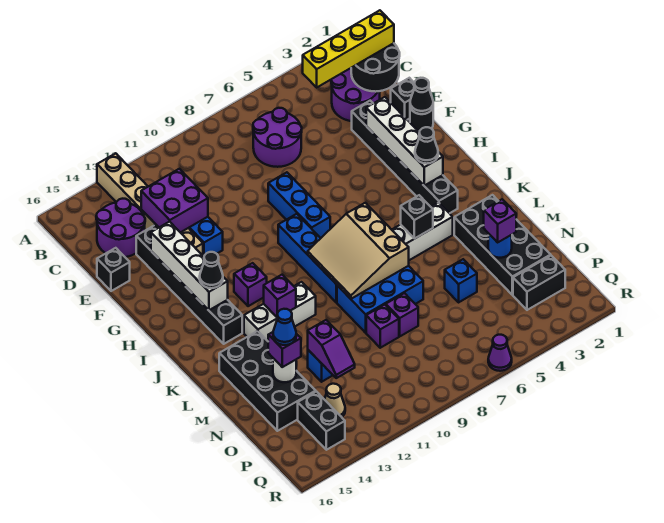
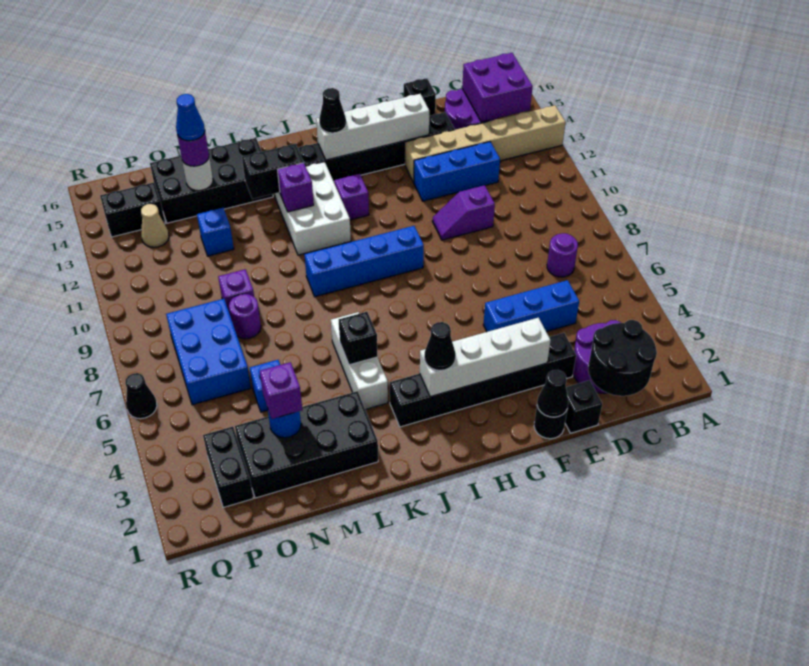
yellow brick C1:C4 level 3 -> none
purple round brick C6:D7 level 1 -> purple round brick C7 level 1
purple brick D12:E13 level 2 -> purple brick B14:C15 level 2
blue brick F8:H8 level 1 -> blue brick D5:F5 level 1
tan slope J7:L9 level 2 top 7 -> none
white brick K11:K13 level 1 -> white brick J11:K13 level 1
none -> black brick K13:L13 level 2
blue brick L7:M9 level 1 -> blue brick O6:P8 level 1
purple brick N8 level 1 -> purple round brick N8 level 1
purple slope N12:O12 level 2 top N -> purple slope E10:F10 level 1 top E
purple brick N14 level 3 -> purple round brick N14 level 3
purple cone R6 level 1 -> black cone R6 level 1

